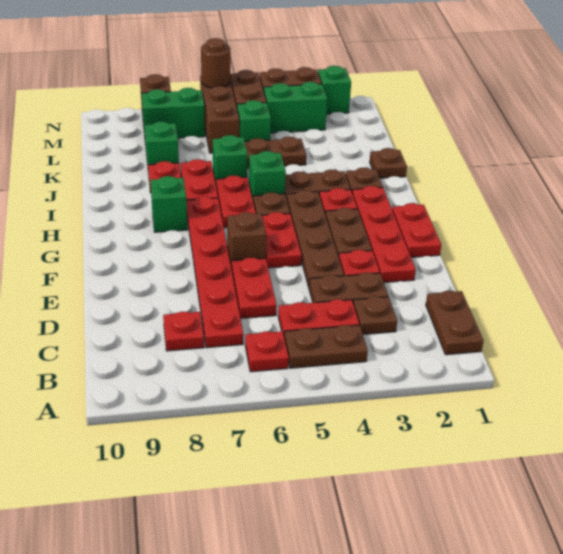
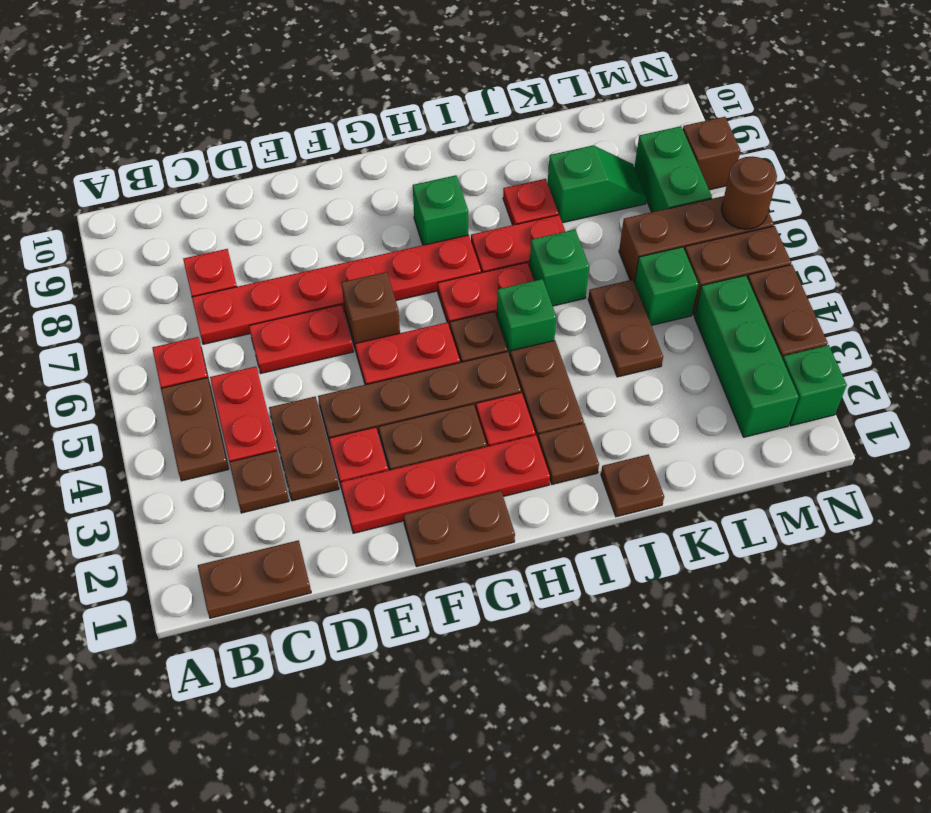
red plate F1:G1 level 1 -> brown plate F1:G1 level 1
green brick M3:M4 level 1 -> green brick M2:M4 level 1

